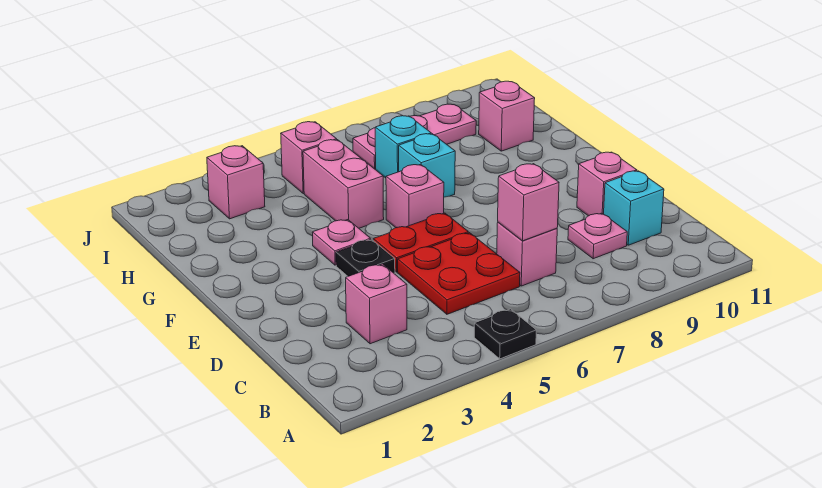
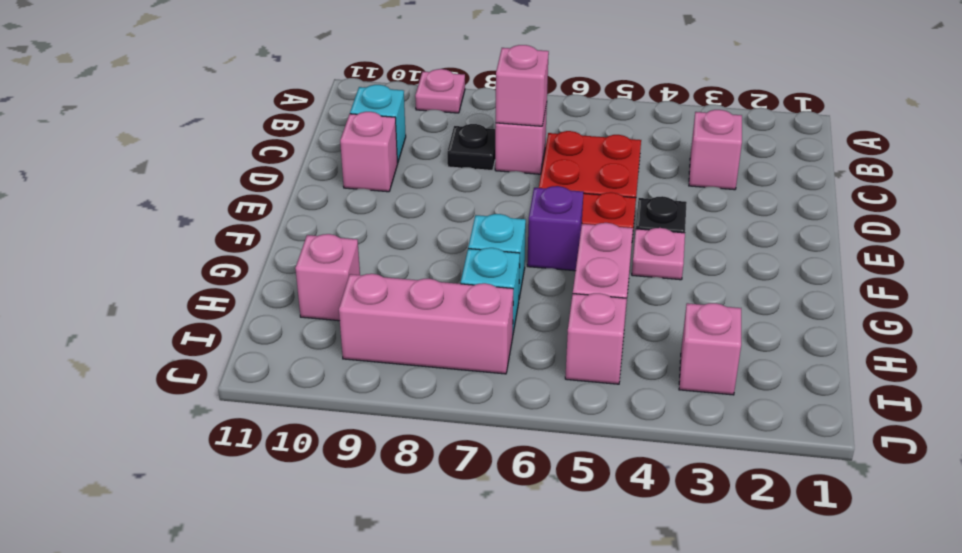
black plate A5 level 1 -> black plate C8 level 1
pink plate C9 level 1 -> pink plate A9 level 1
pink brick F6 level 1 -> purple brick F6 level 1
pink plate I7:I9 level 1 -> pink brick I7:I9 level 1

